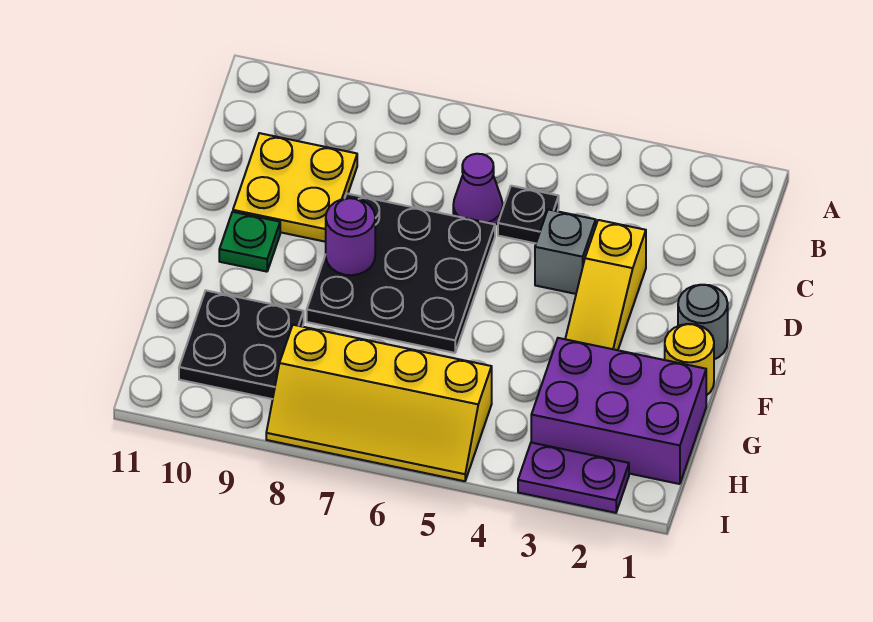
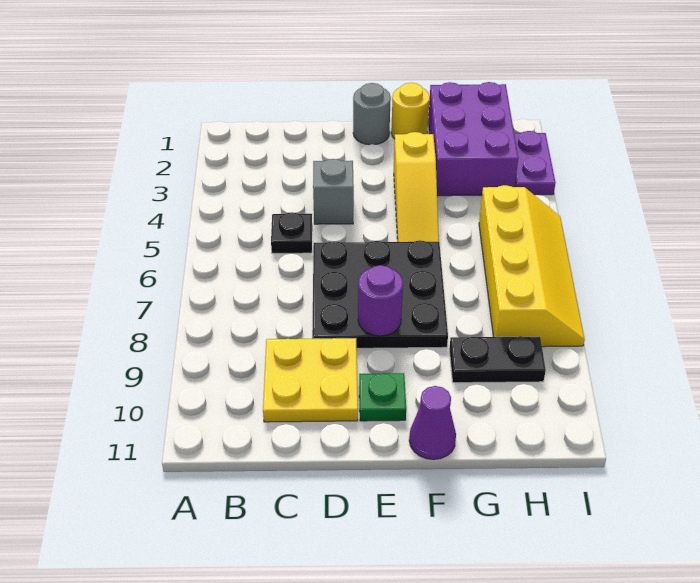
purple cone C6 level 1 -> purple cone F11 level 1
yellow slope D3:F3 level 1 top D -> yellow slope F3:F5 level 1 top 3
black plate G9:H10 level 1 -> black plate G9:H9 level 1

